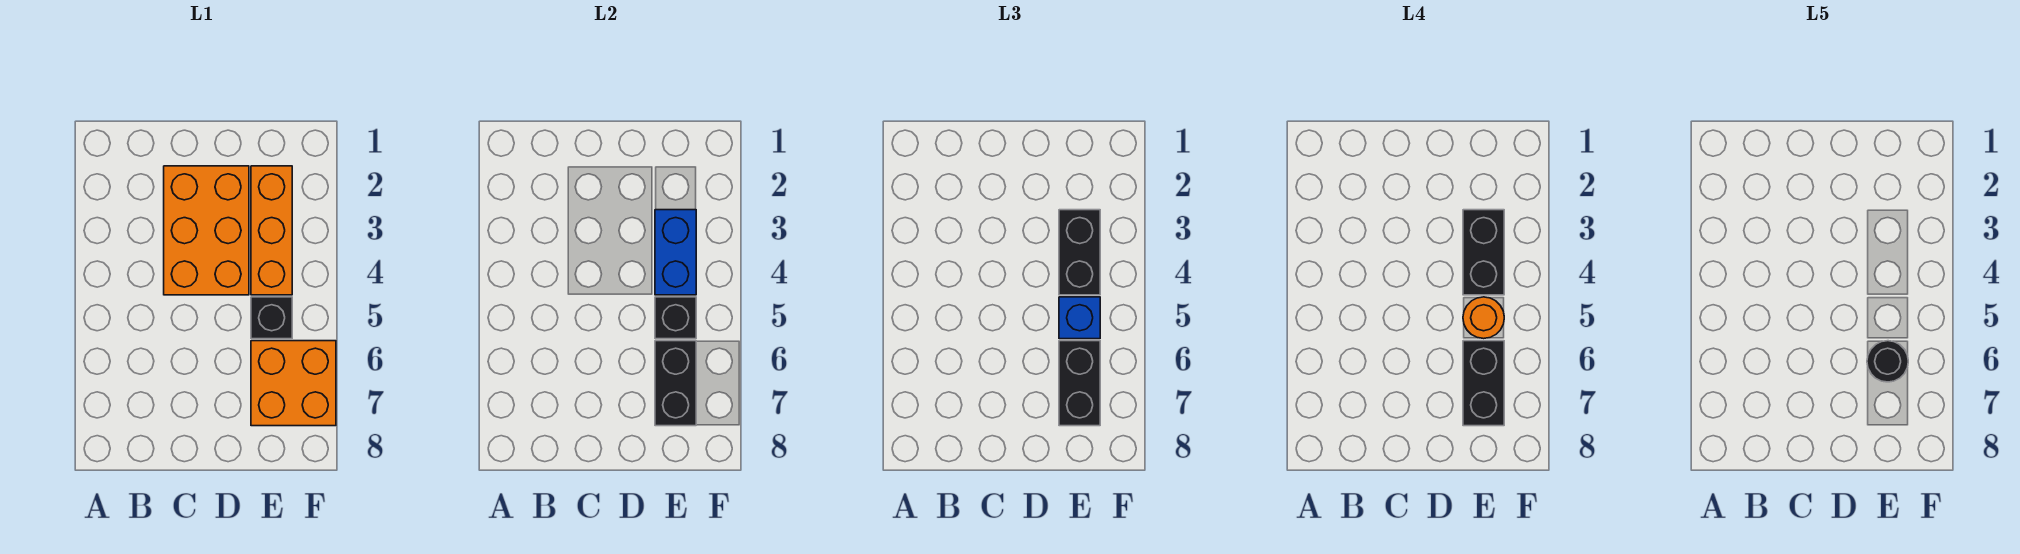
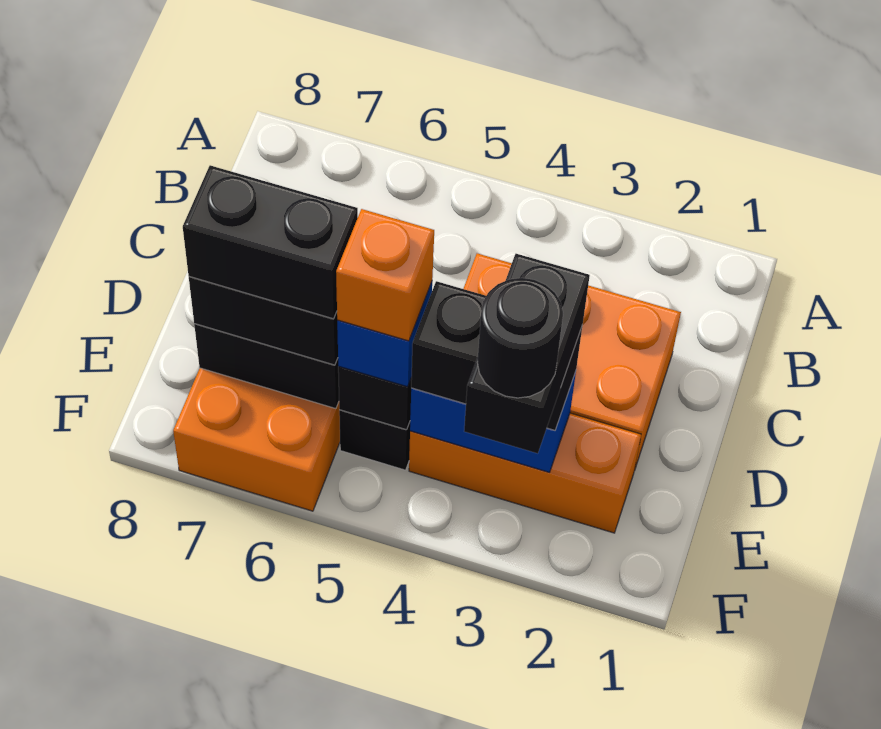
black brick E3:E4 level 4 -> black brick E3:F3 level 4
orange round brick E5 level 4 -> orange brick E5 level 4
black round brick E6 level 5 -> black round brick F3 level 5

